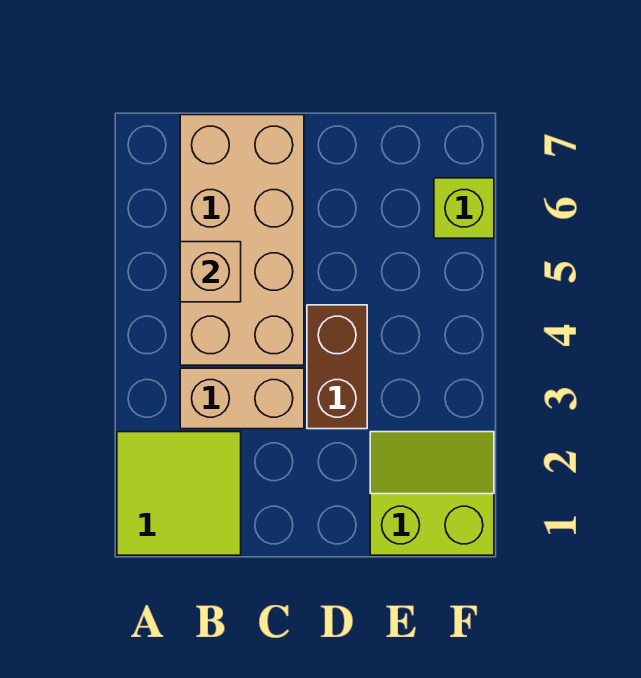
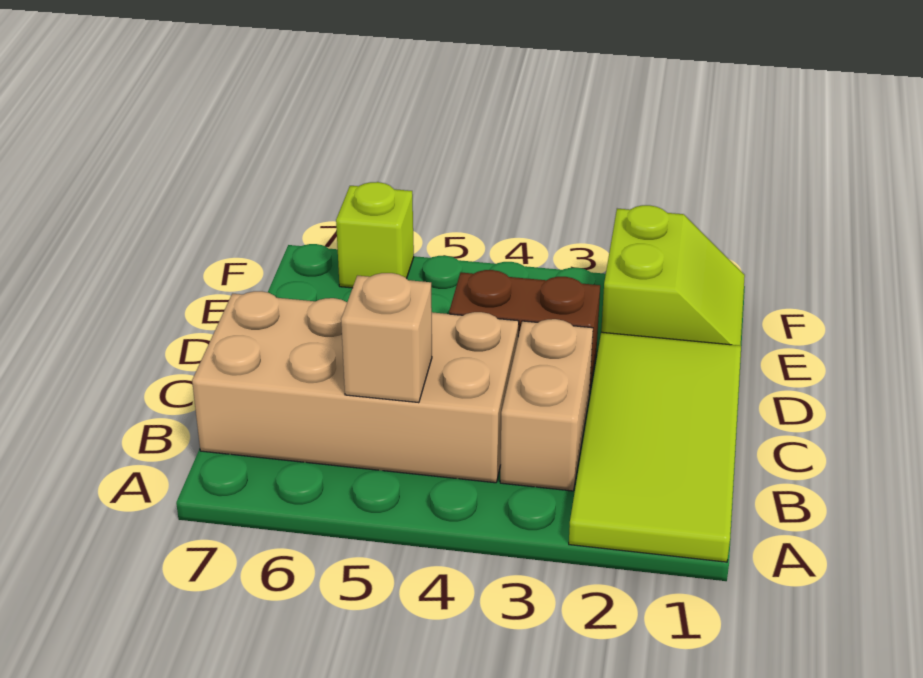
lime tile A1:B2 level 1 -> lime tile A1:D2 level 1
lime slope E1:F2 level 1 top 1 -> lime slope E1:F2 level 1 top 2

